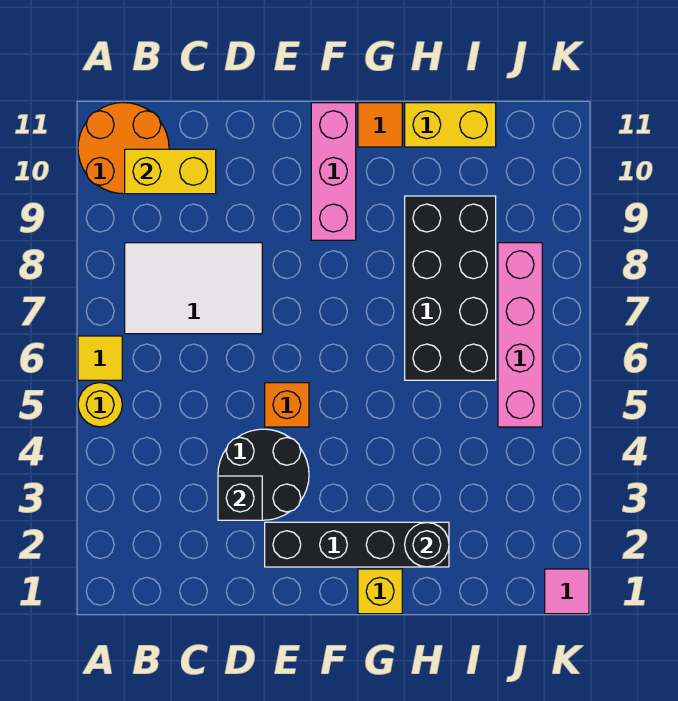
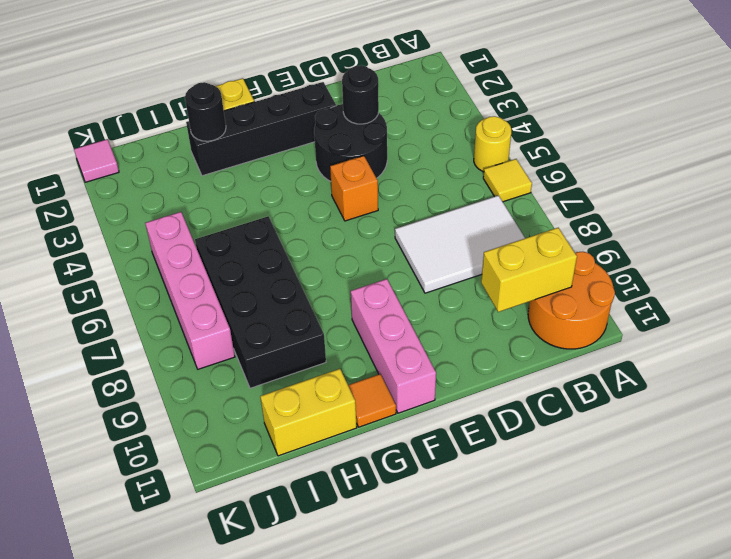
black brick D3 level 2 -> black round brick D3 level 2

